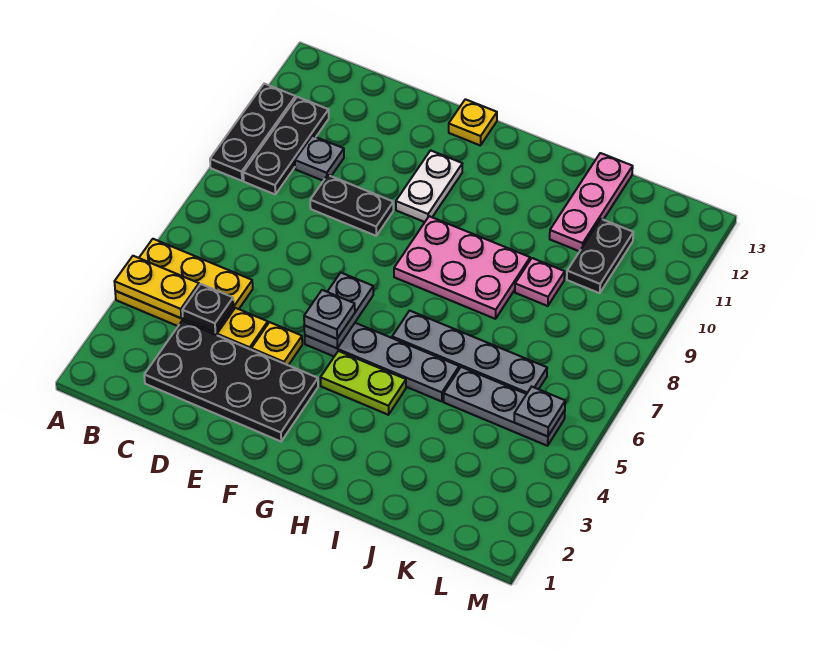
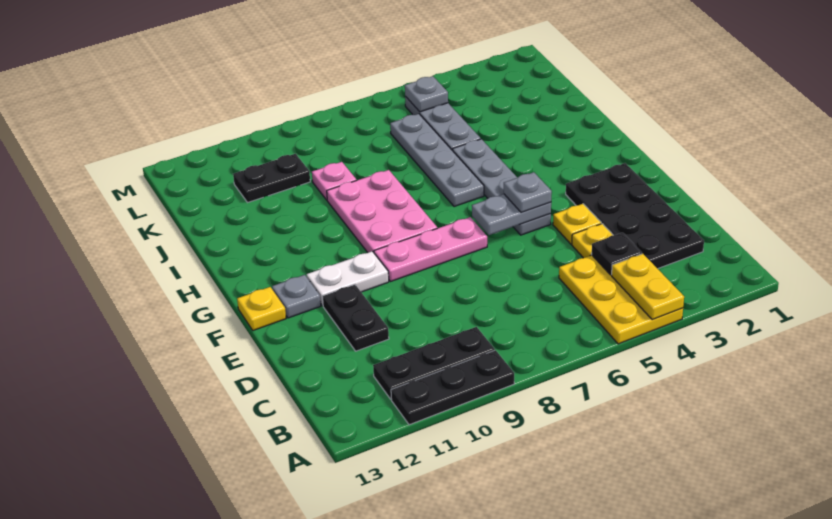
grey plate C10 level 1 -> grey plate F12 level 1
black plate D9:E9 level 1 -> black plate D11:E11 level 1
lime plate G4:H4 level 1 -> none
pink plate J11:J13 level 1 -> pink plate F7:F9 level 1

